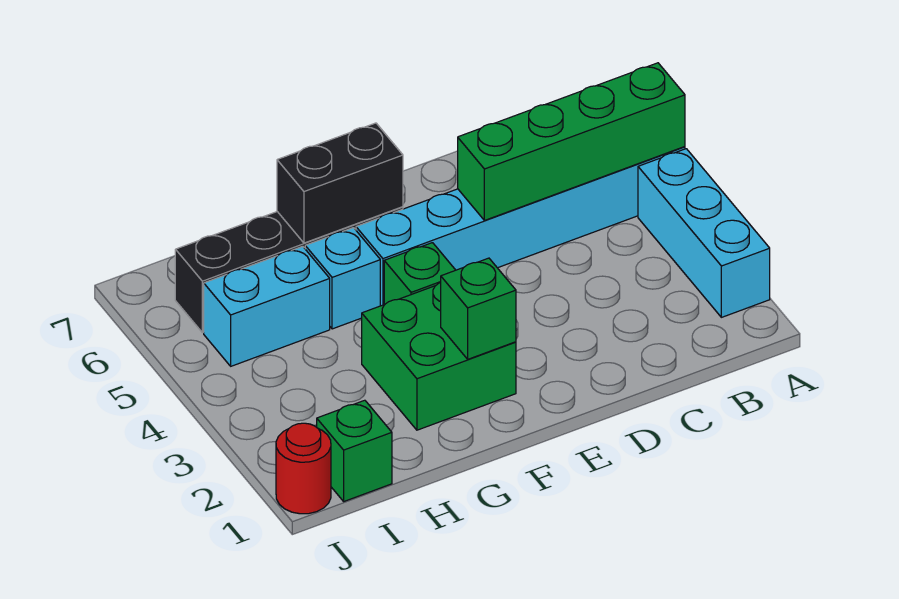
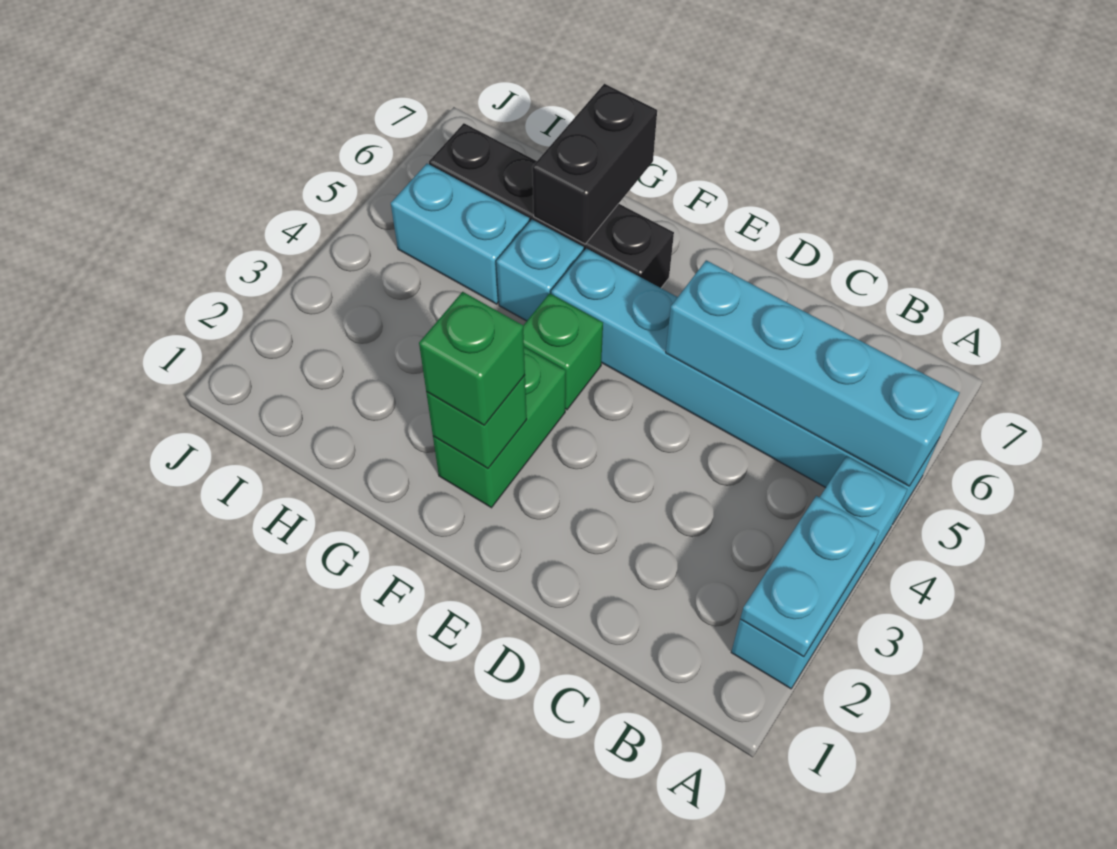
none -> cyan plate A2:A3 level 2
green brick A5:D5 level 2 -> cyan brick A5:D5 level 2
green brick F2:G3 level 1 -> green brick F2:F3 level 1
black brick F6:G6 level 2 -> black brick G6:G7 level 2
green brick I1 level 1 -> green brick F2 level 3
red round brick J1 level 1 -> none

